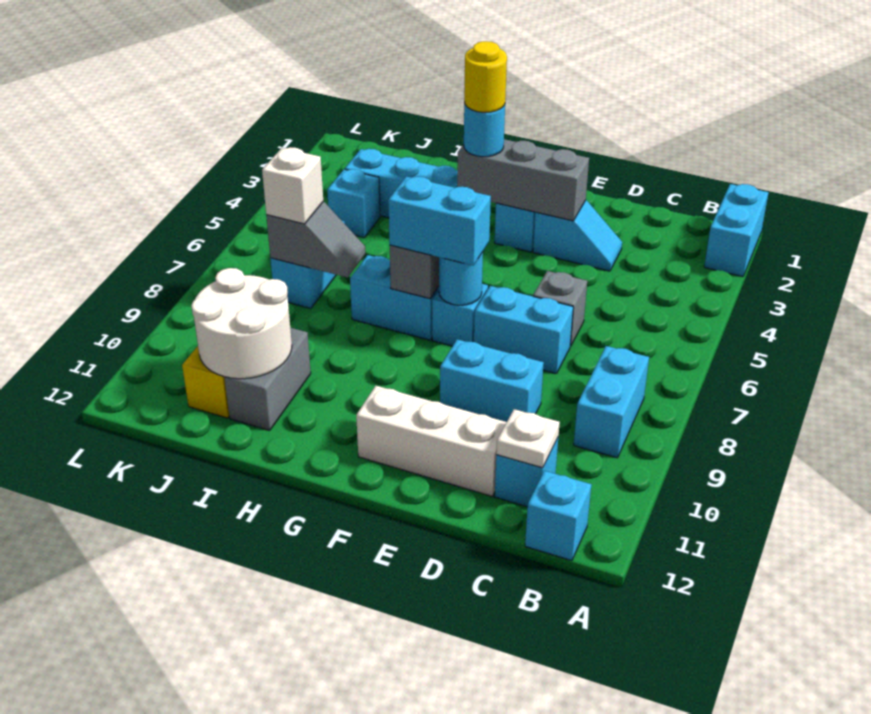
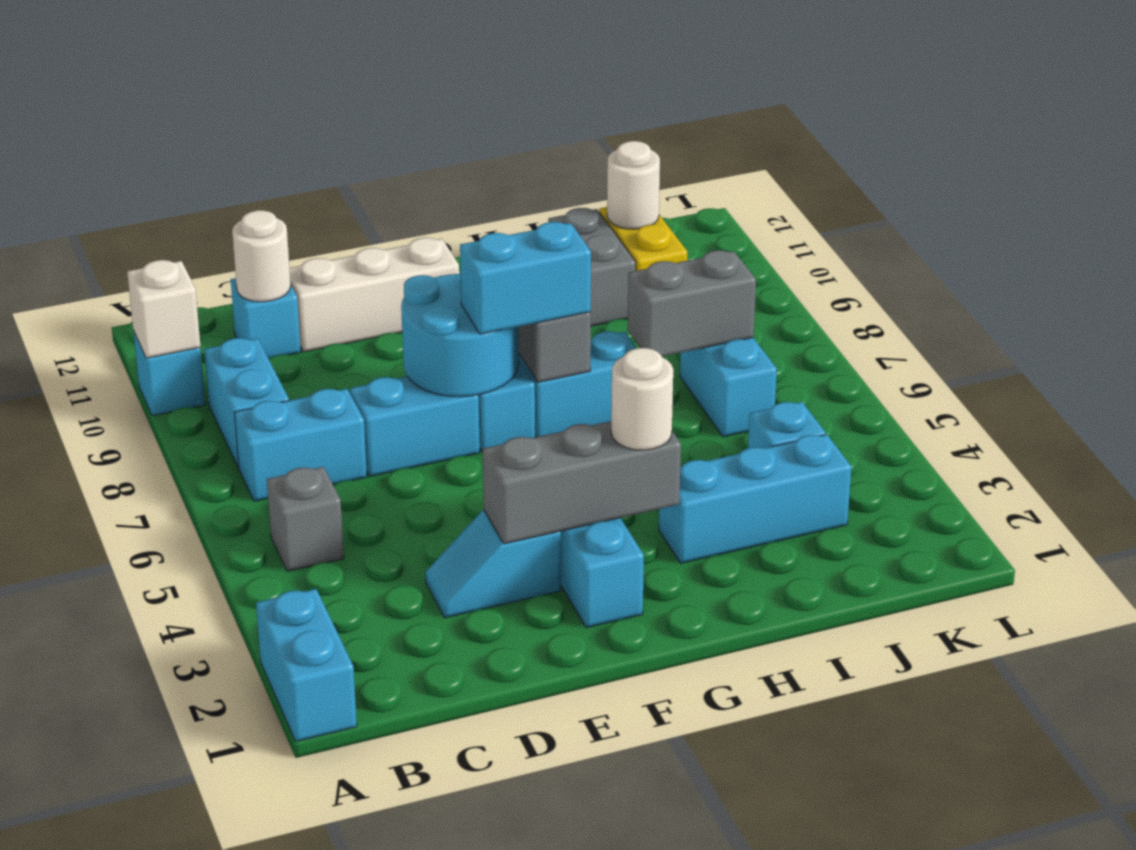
cyan brick B12 level 1 -> cyan brick A10 level 1
white plate C11 level 2 -> white round brick C11 level 2
grey brick D6 level 1 -> grey brick B5 level 1
cyan brick D9:E9 level 1 -> cyan brick B7:C7 level 1
cyan round brick F7 level 2 -> cyan round brick E7:F8 level 2
cyan round brick G3 level 3 -> white round brick G3 level 3
yellow round brick G3 level 4 -> none
grey slope I7:J7 level 2 top J -> grey brick I7:J7 level 2
white round brick I10:J11 level 2 -> white round brick J11 level 2
white brick J7 level 3 -> white brick A10 level 2

